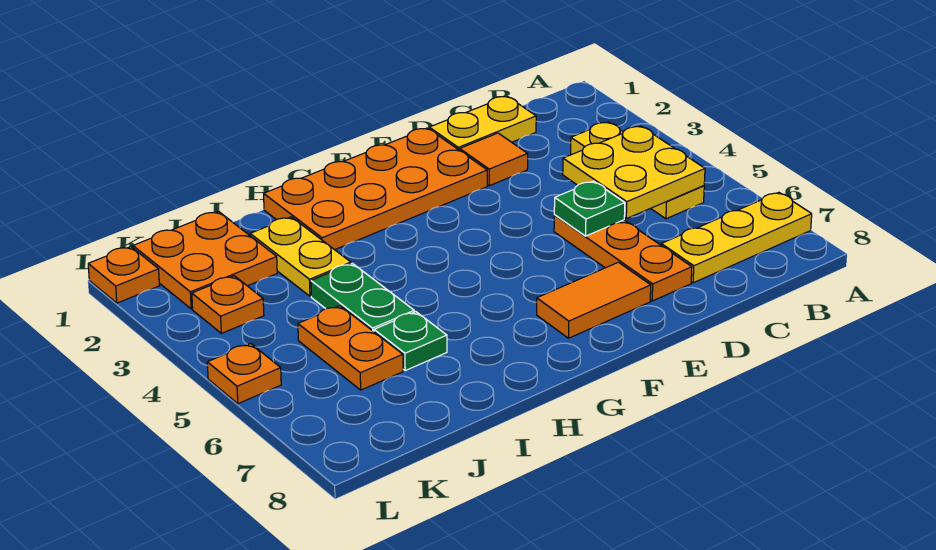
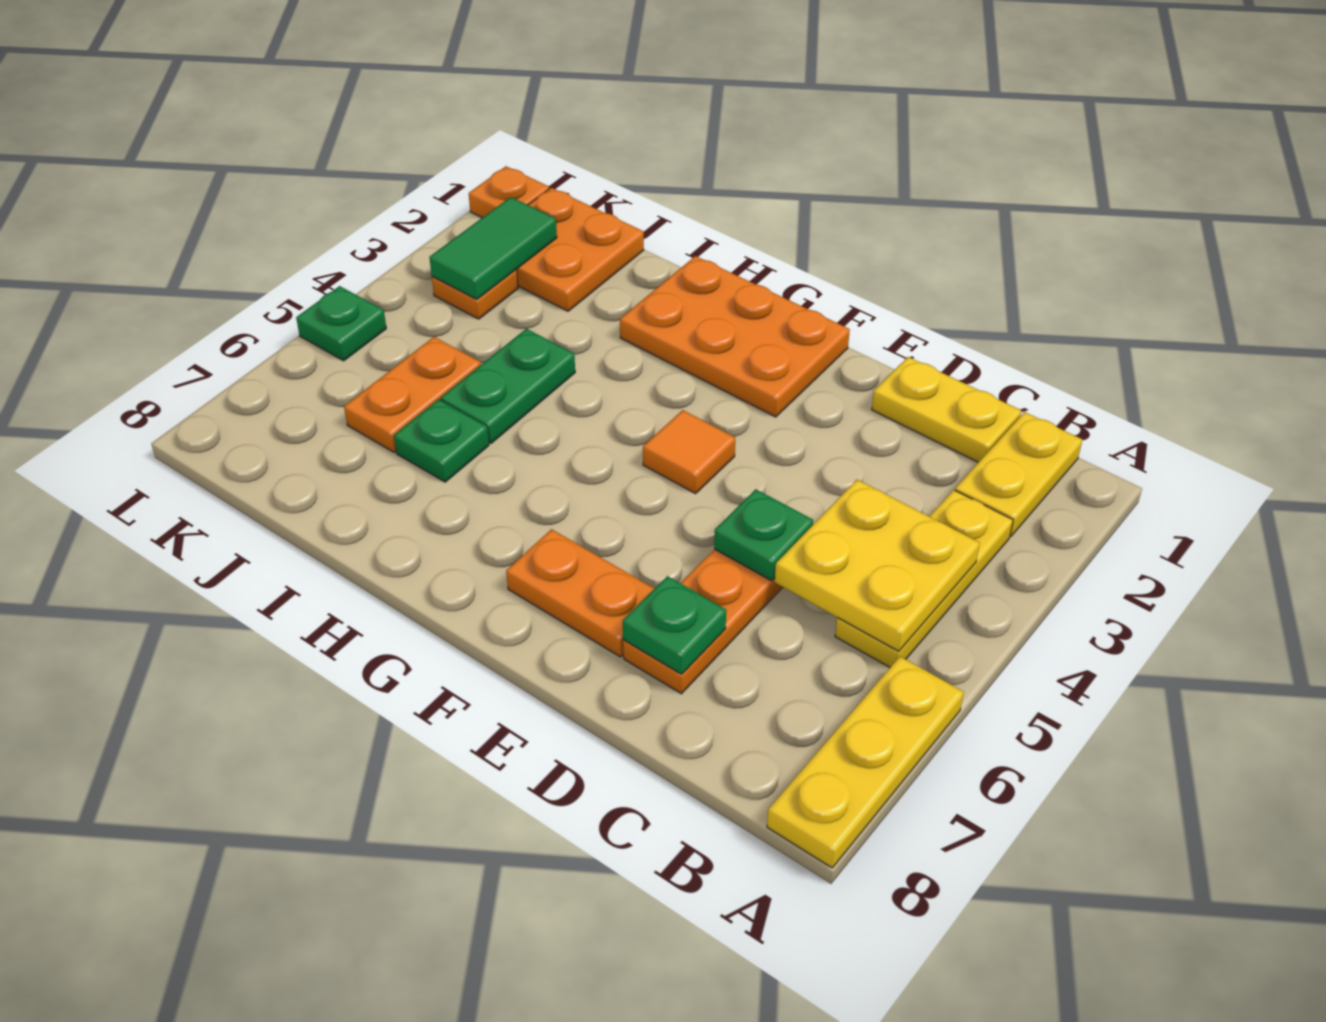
yellow plate A7:C7 level 1 -> yellow plate A6:A8 level 1
orange tile D2 level 1 -> orange tile F4 level 1
none -> green plate D7 level 2
orange plate E1:H2 level 1 -> orange plate F1:H2 level 1
orange tile E7:F7 level 1 -> orange plate E7:F7 level 1
yellow plate I2:I3 level 1 -> yellow plate B1:B2 level 1
none -> green tile K2:K3 level 2
orange plate L5 level 1 -> green plate L5 level 1

